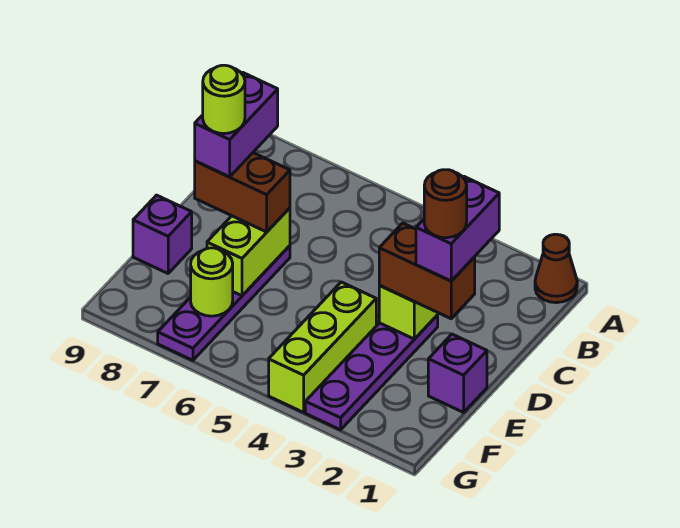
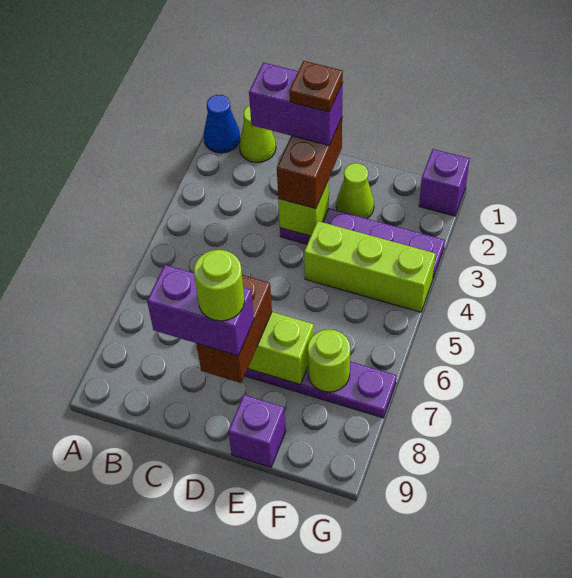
brown cone A1 level 1 -> blue cone A1 level 1
none -> lime cone B1 level 1
brown round brick D2 level 5 -> brown plate D2 level 5
purple brick E1 level 1 -> purple brick G1 level 1
none -> lime cone E2 level 1

